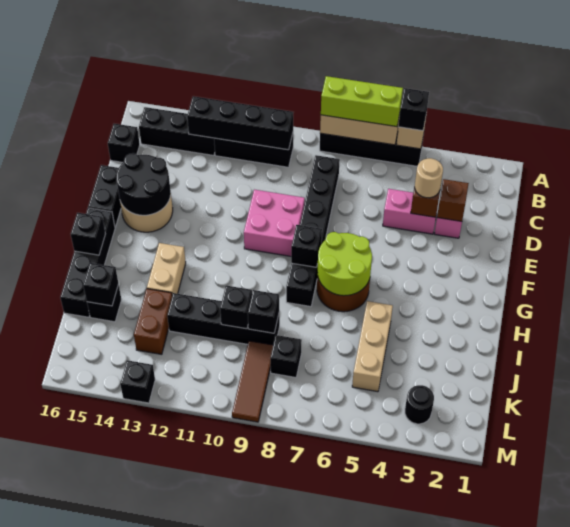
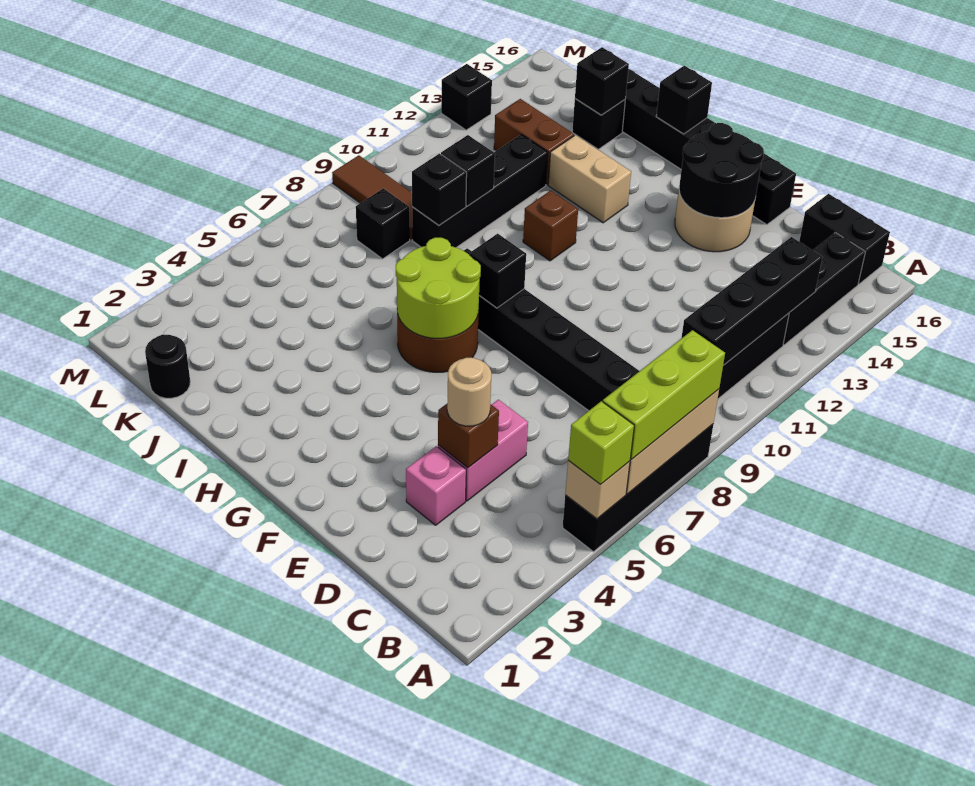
black brick A5 level 3 -> lime brick A5 level 3
black brick C16 level 1 -> black brick B16:C16 level 1
brown brick D3 level 2 -> brown brick H11 level 1
pink brick E9:F10 level 1 -> none
tan brick I5:K5 level 1 -> none
black round brick L3 level 1 -> black round brick K1 level 1

